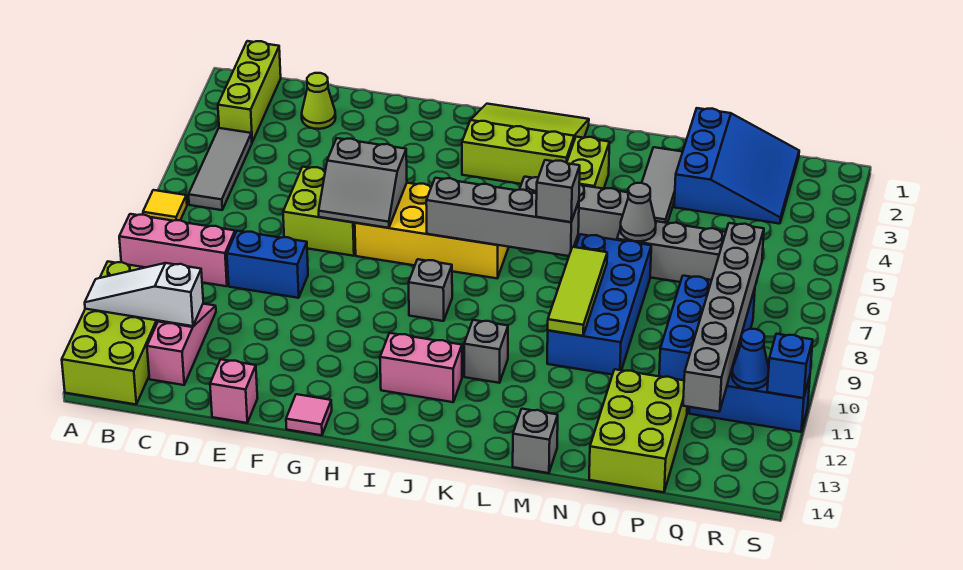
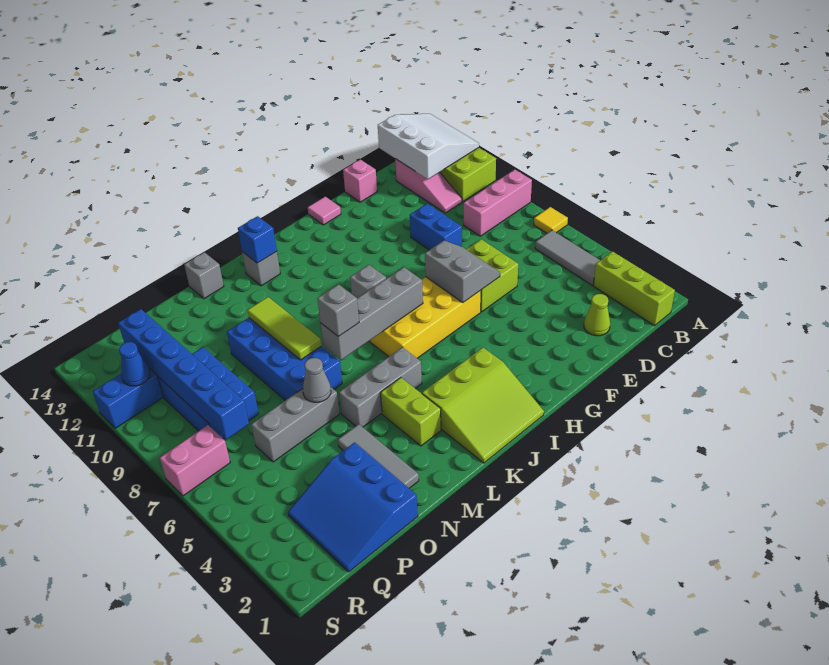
white slope A12:C12 level 2 top C -> white slope A12:C14 level 2 top C
blue brick D9:E9 level 1 -> blue brick E9:E10 level 1
grey slope F6:G7 level 2 top 6 -> grey slope F6:G7 level 2 top G
pink brick I12:J12 level 1 -> pink brick R7:S7 level 1
grey brick K11 level 1 -> grey brick K13 level 1
lime brick O12:P14 level 1 -> none
grey brick Q7:Q12 level 2 -> blue brick Q7:Q12 level 2
blue brick S11 level 2 -> blue brick K13 level 2

